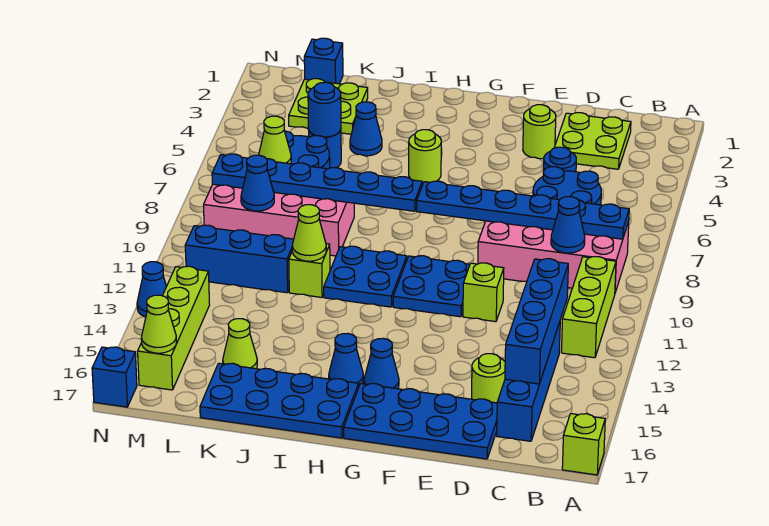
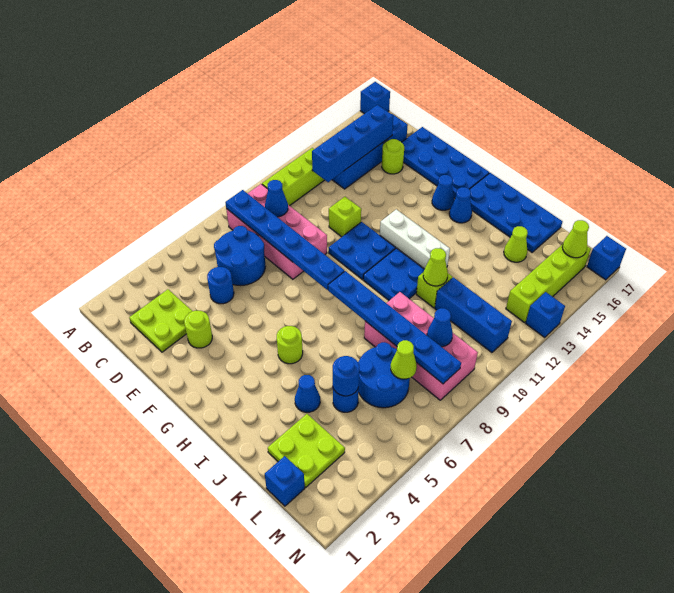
lime brick A17 level 1 -> blue brick A17 level 1
none -> white brick G12:I12 level 1
blue cone N13 level 1 -> blue brick N13 level 1

